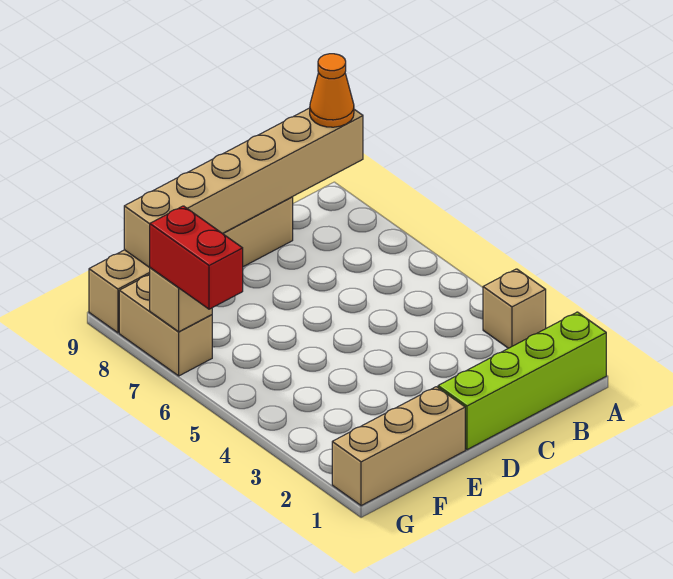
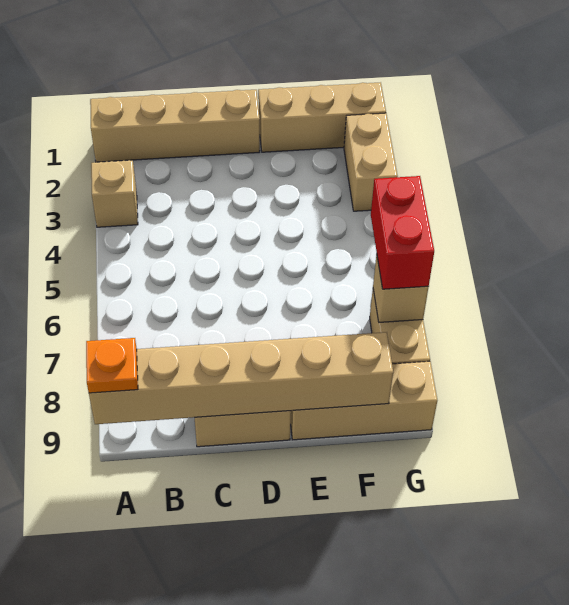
lime brick A1:D1 level 1 -> tan brick A1:D1 level 1
orange cone A9 level 3 -> orange plate A9 level 3
none -> tan brick G2:G3 level 1

